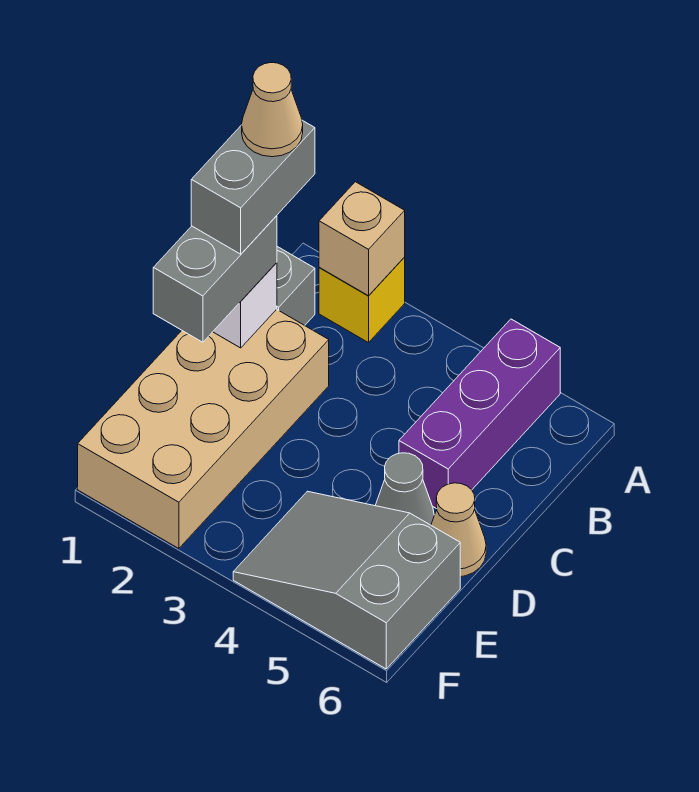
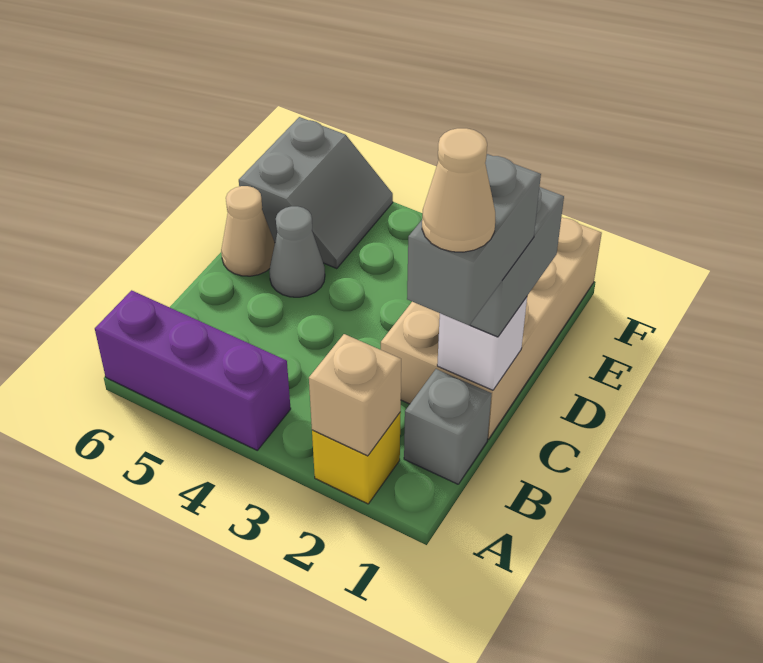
purple brick A5:C5 level 1 -> purple brick A4:A6 level 1
grey slope E4:F6 level 1 top 6 -> grey slope E5:F6 level 1 top 6

